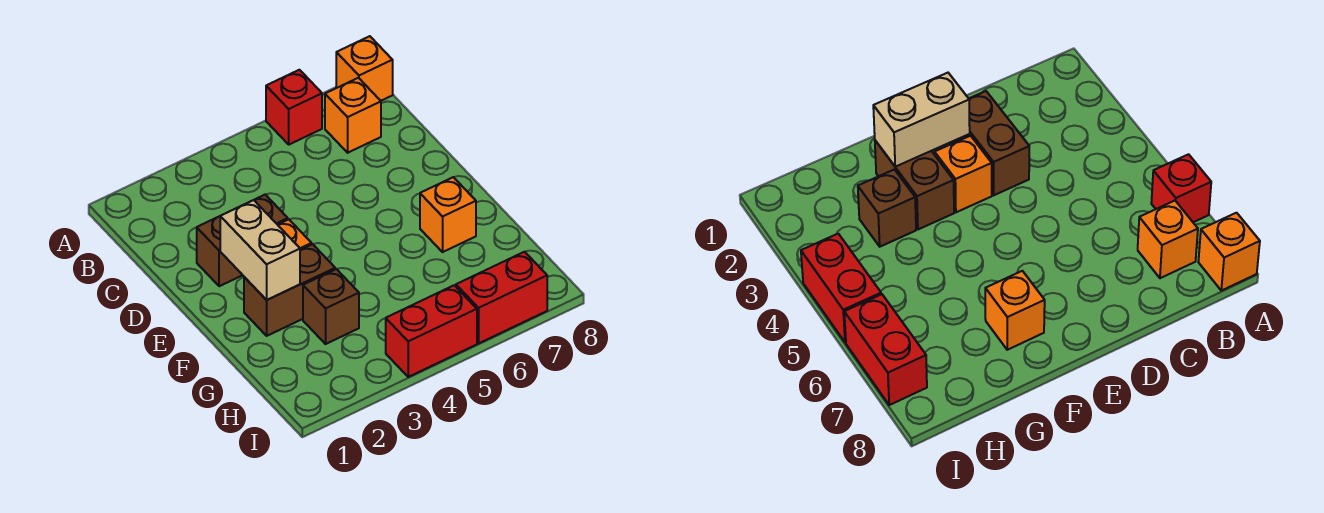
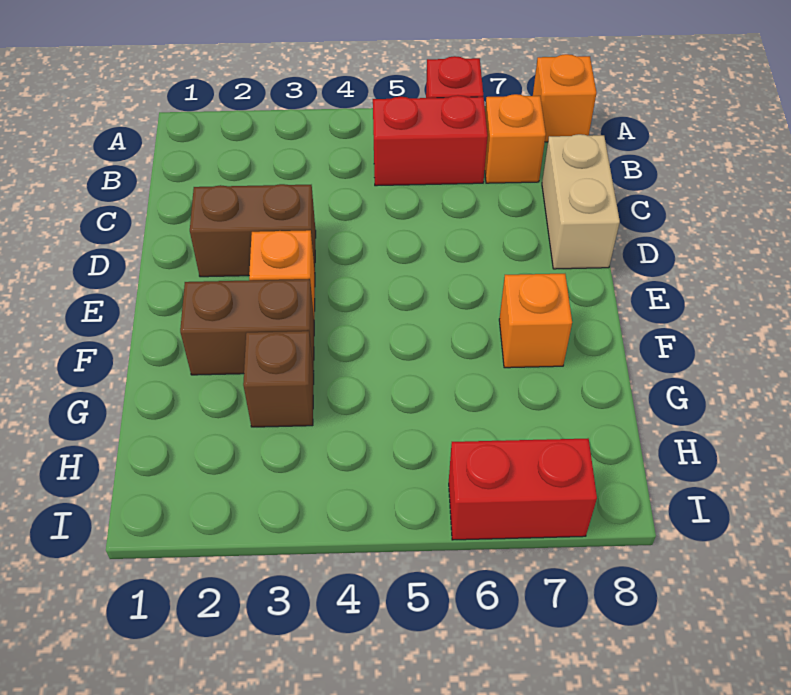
tan brick E2:F2 level 2 -> tan brick C8:D8 level 1
red brick I4:I5 level 1 -> red brick B5:B6 level 1

